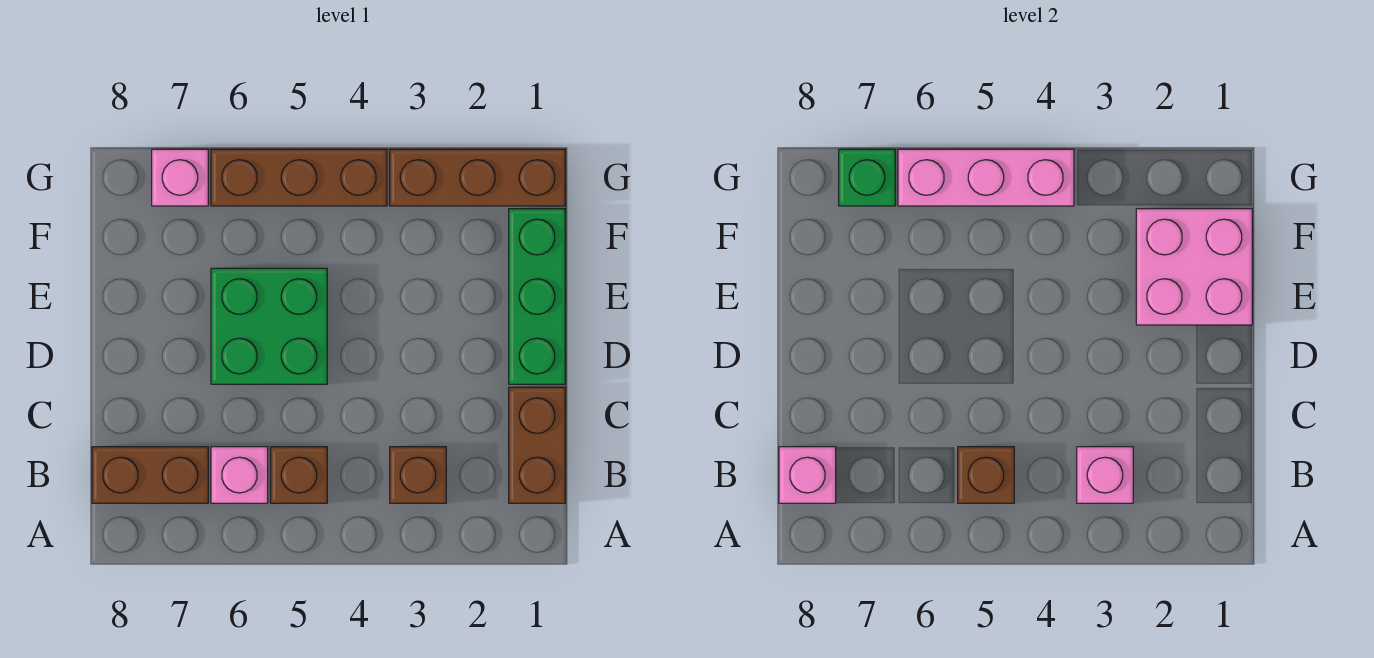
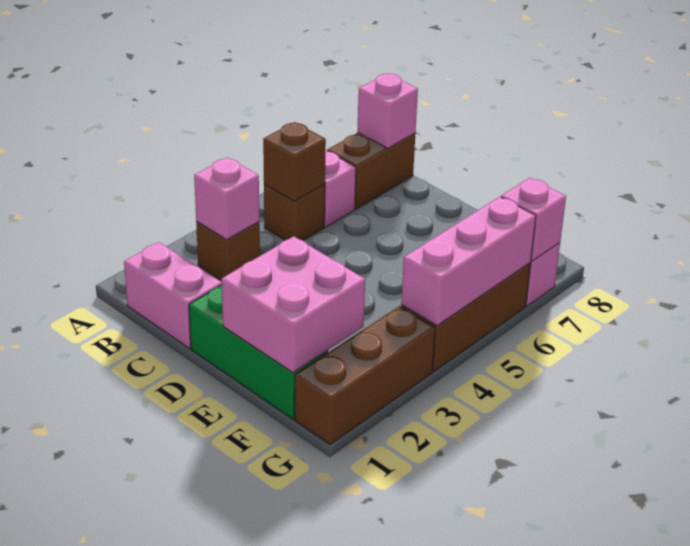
brown brick B1:C1 level 1 -> pink brick B1:C1 level 1
green brick D5:E6 level 1 -> none
green brick G7 level 2 -> pink brick G7 level 2

